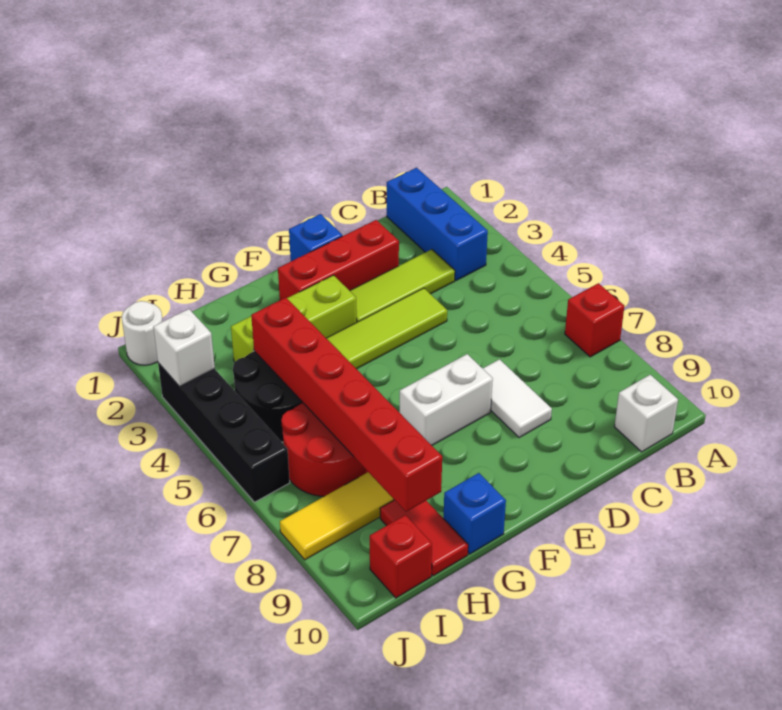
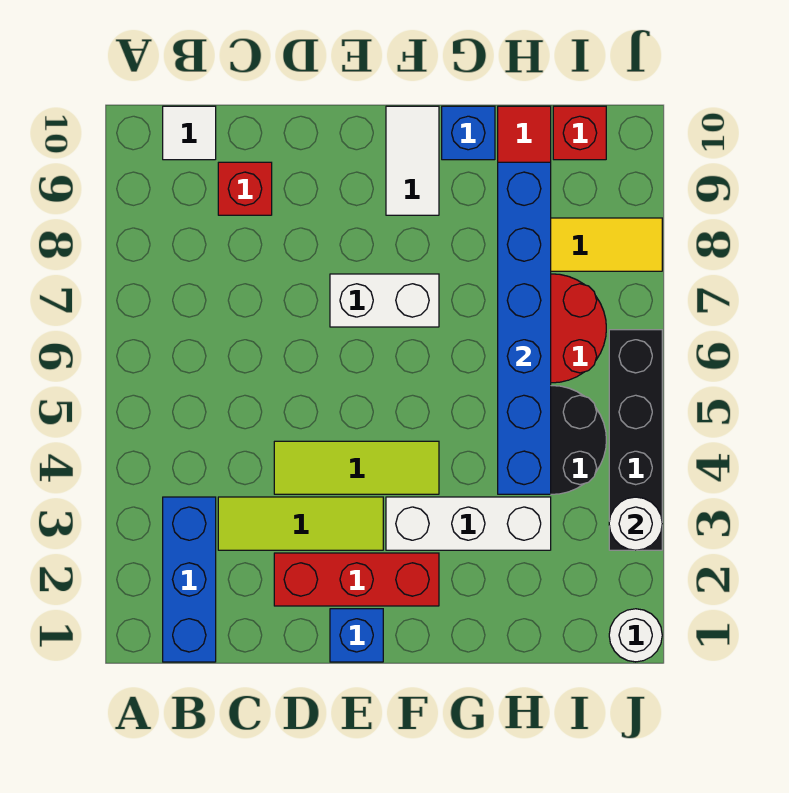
red brick A7 level 1 -> red brick C9 level 1
white brick B10 level 1 -> white tile B10 level 1
white tile D7:D8 level 1 -> white tile F9:F10 level 1
lime brick F3:H3 level 1 -> white brick F3:H3 level 1
red brick H4:H9 level 2 -> blue brick H4:H9 level 2
white brick J3 level 2 -> white round brick J3 level 2

